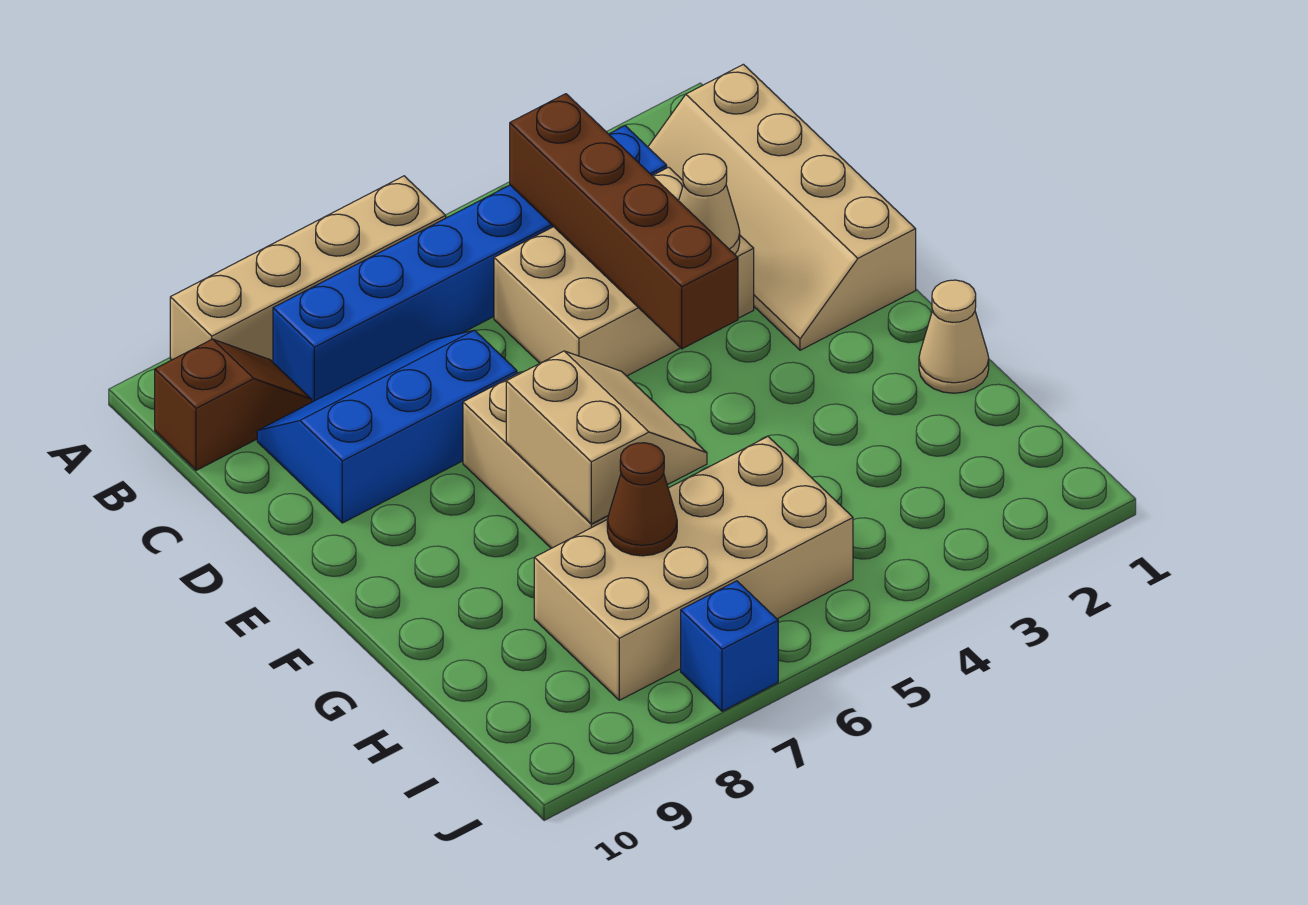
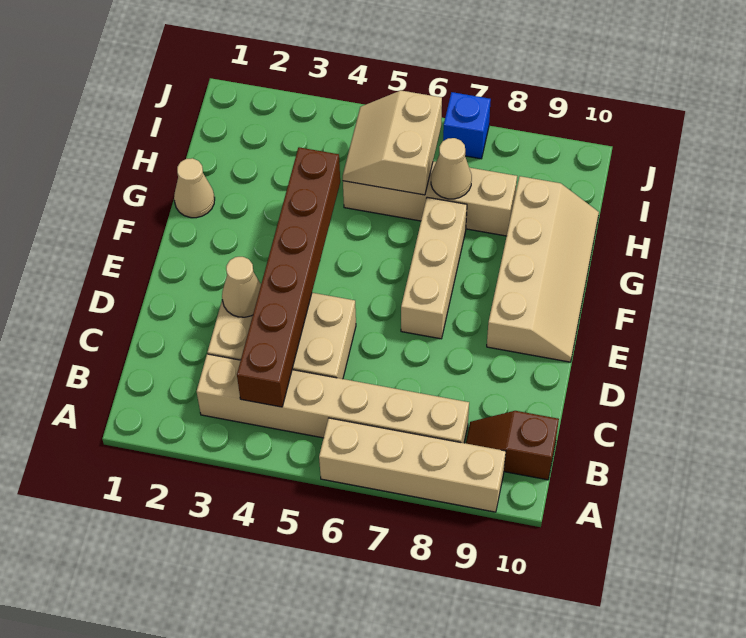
tan slope B1:E2 level 1 top 1 -> tan slope E9:H10 level 1 top 9
blue brick B3:B8 level 1 -> tan brick B3:B8 level 1
brown brick B4:E4 level 2 -> brown brick B4:G4 level 2
blue slope C7:D9 level 1 top D -> none
tan slope F6:G7 level 2 top 7 -> tan slope H5:I6 level 2 top 6
tan brick H5:I8 level 1 -> tan brick H5:H8 level 1
brown cone H7 level 2 -> tan cone H7 level 2

